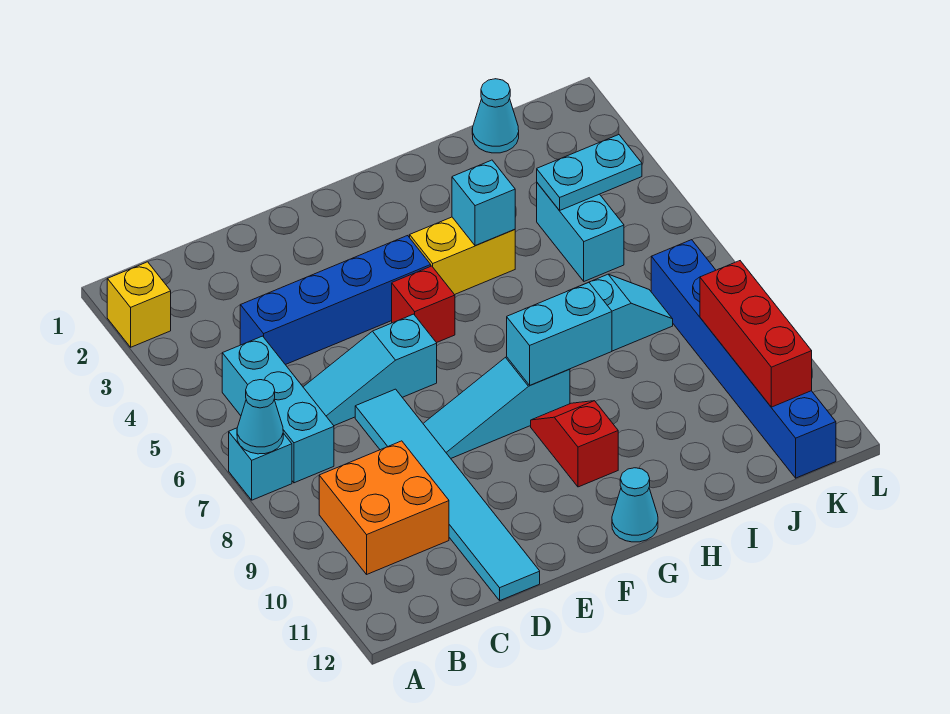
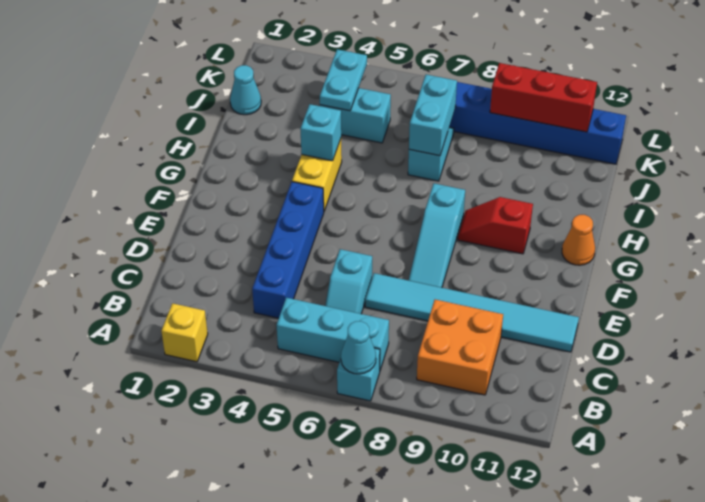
cyan slope C6:E6 level 1 top E -> cyan slope C6:D6 level 1 top D
red brick F5 level 1 -> none
cyan brick G8:H8 level 2 -> cyan brick I7:J7 level 2
cyan cone G12 level 1 -> orange cone G12 level 1

